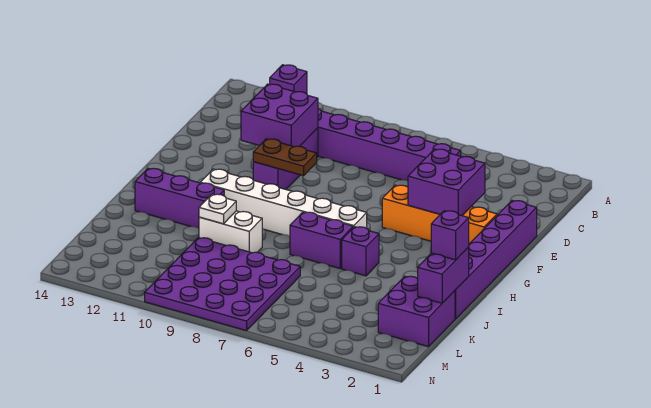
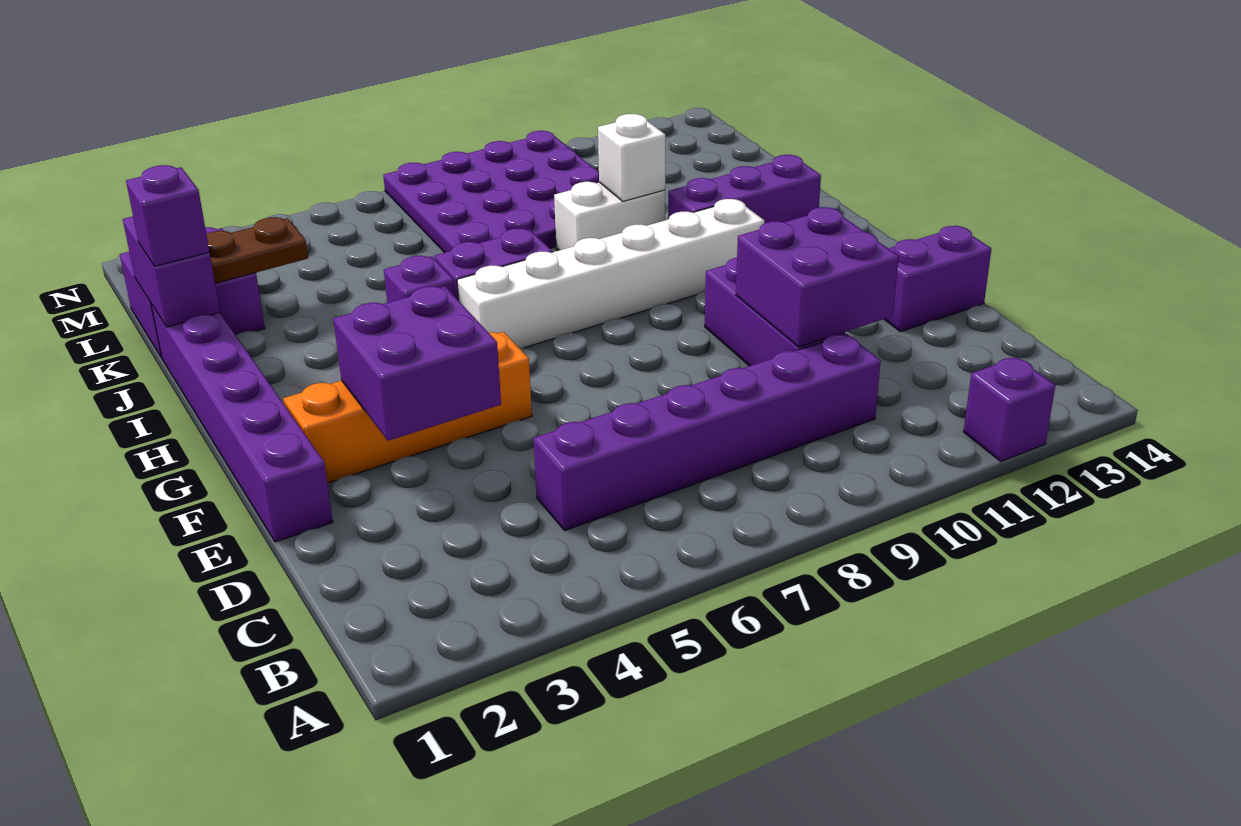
none -> purple brick E13:E14 level 1
brown plate F9:F10 level 2 -> brown plate K2:K3 level 2
white plate J10 level 2 -> white brick J10 level 2

